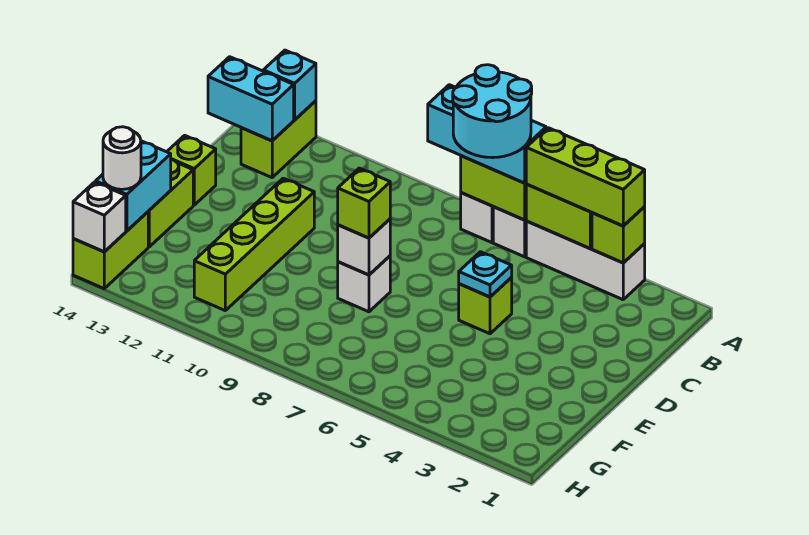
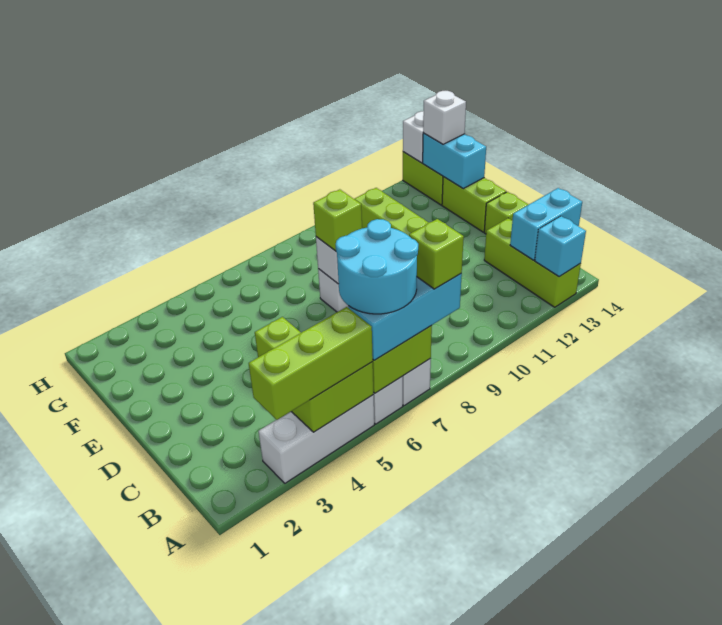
lime brick A3 level 2 -> lime brick A8 level 4
lime brick A13:B13 level 1 -> lime brick A13:C13 level 1
cyan plate D5 level 2 -> none
white round brick G14 level 3 -> white brick G14 level 3

